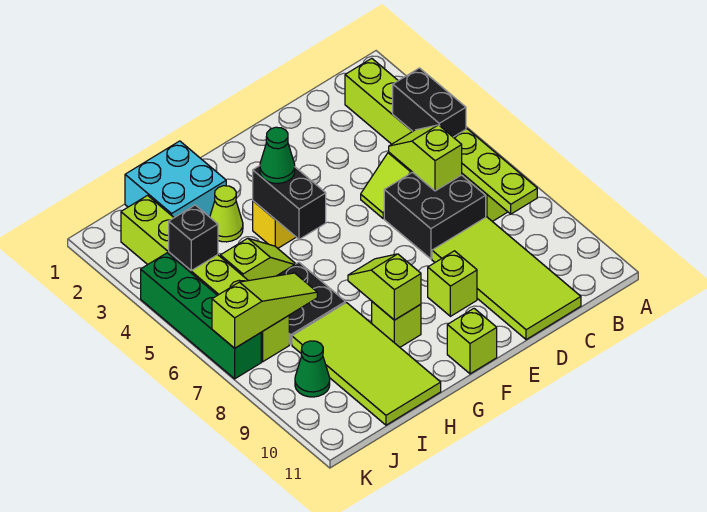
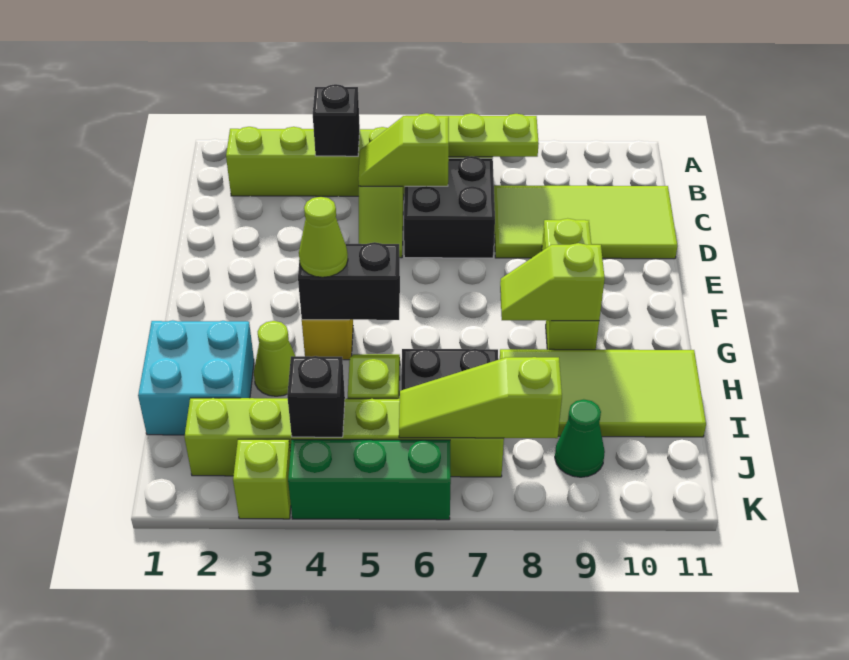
black brick B4:B5 level 2 -> black brick B4 level 2
lime brick F11 level 1 -> lime brick K3 level 1
green cone G4 level 3 -> lime cone G4 level 3
lime slope I7:K7 level 2 top K -> lime slope J6:J8 level 2 top 8
green brick K4:K7 level 1 -> green brick K4:K6 level 1

